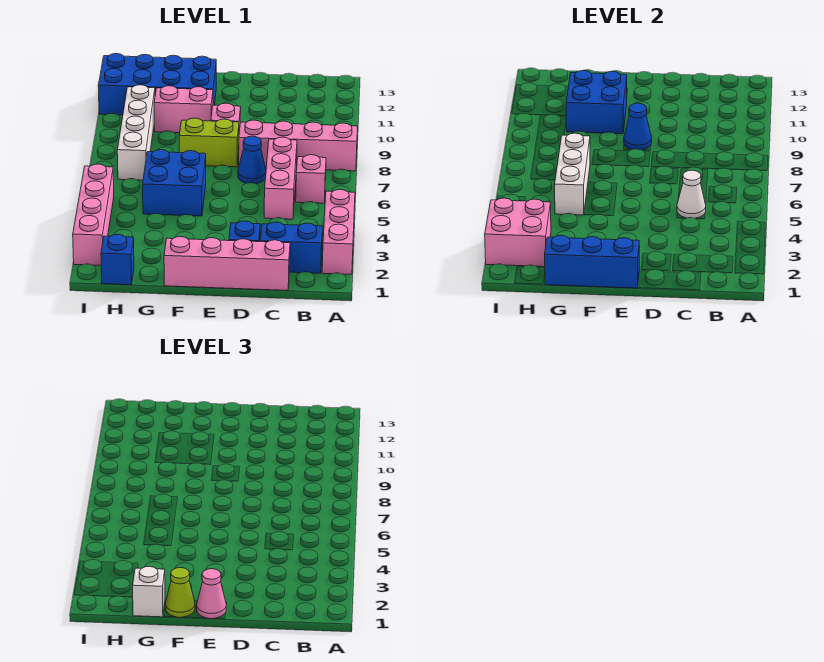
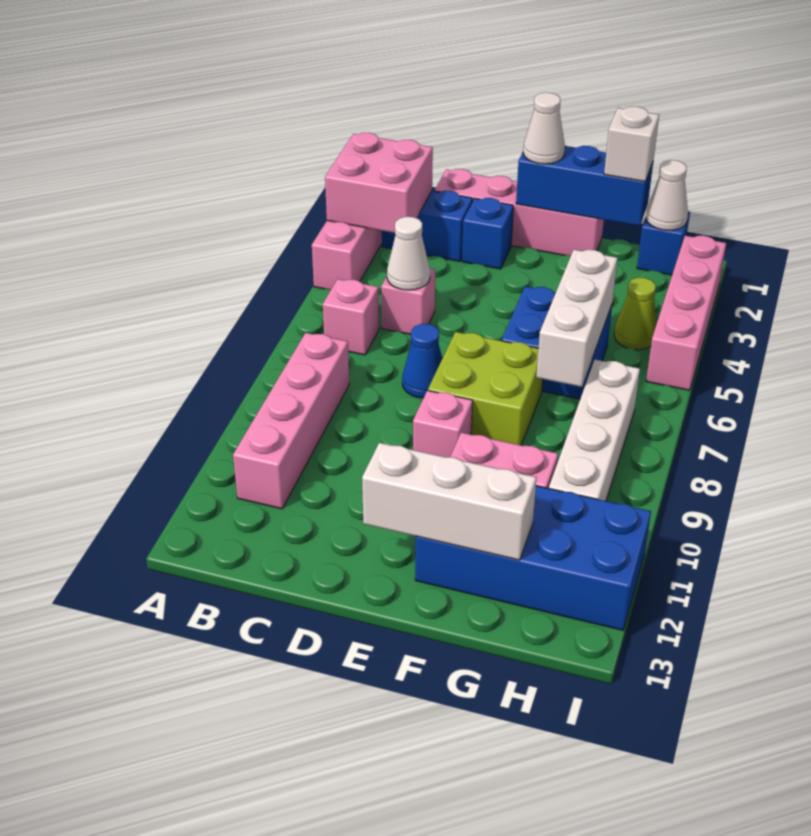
pink brick A8:D8 level 1 -> pink brick B8:B11 level 1
pink brick C5:C7 level 1 -> pink brick C5 level 1
pink cone E1 level 3 -> white cone E1 level 3
lime brick E8:F8 level 1 -> lime brick E7:F8 level 1
blue cone E9 level 2 -> none
none -> white brick E12:G12 level 2
lime cone F1 level 3 -> lime cone H4 level 1
blue brick F10:G11 level 2 -> none
none -> white cone H1 level 2
pink brick H2:I3 level 2 -> pink brick A2:B3 level 2

